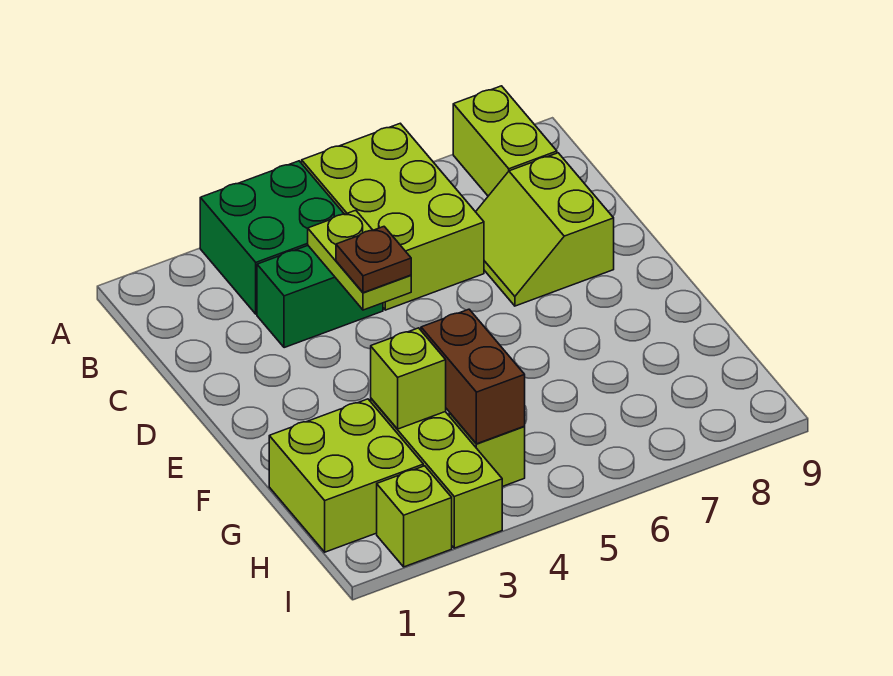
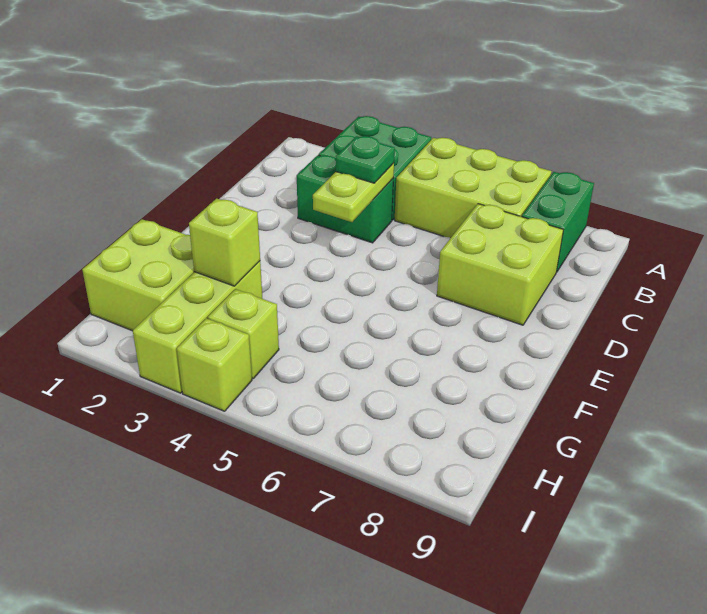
lime brick A5:C6 level 1 -> lime brick A5:B7 level 1
lime brick A8:B8 level 1 -> green brick A8:B8 level 1
none -> green plate C4 level 3
lime slope C7:D8 level 1 top 8 -> lime brick C7:D8 level 1
brown plate D4 level 3 -> none
brown brick G4:H4 level 2 -> none
lime brick I2 level 1 -> lime brick I4 level 1

